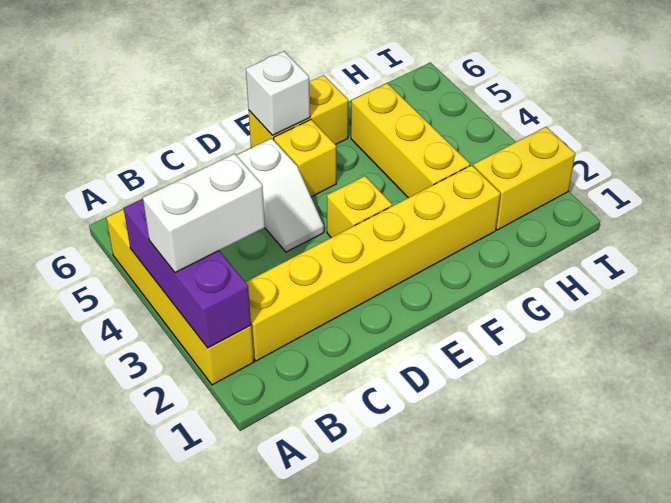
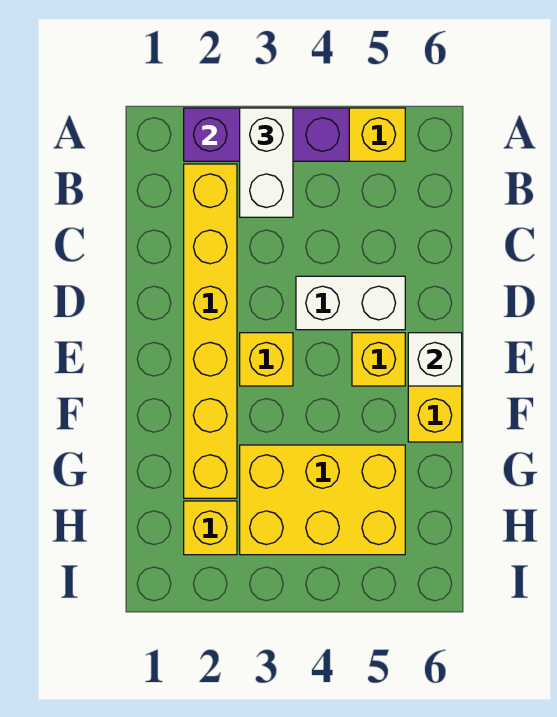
white slope D4:D5 level 1 top 5 -> white brick D4:D5 level 1
yellow brick G3:G5 level 1 -> yellow brick G3:H5 level 1
yellow brick H2:I2 level 1 -> yellow brick H2 level 1

